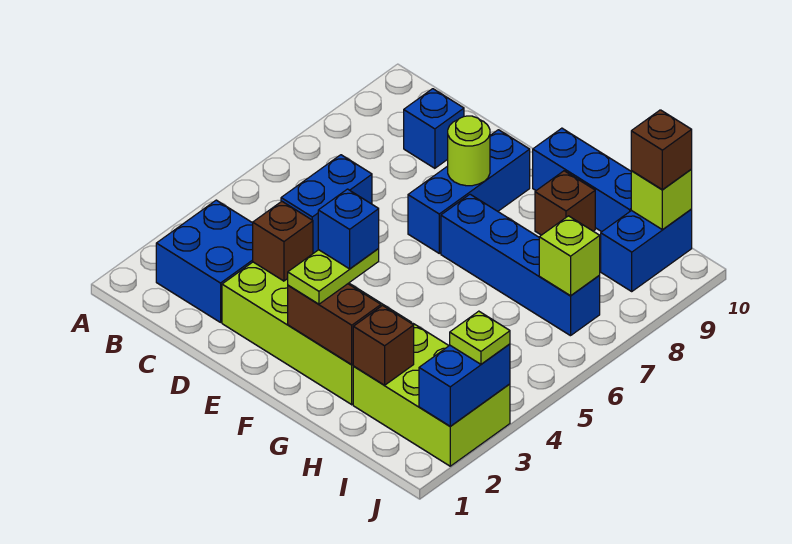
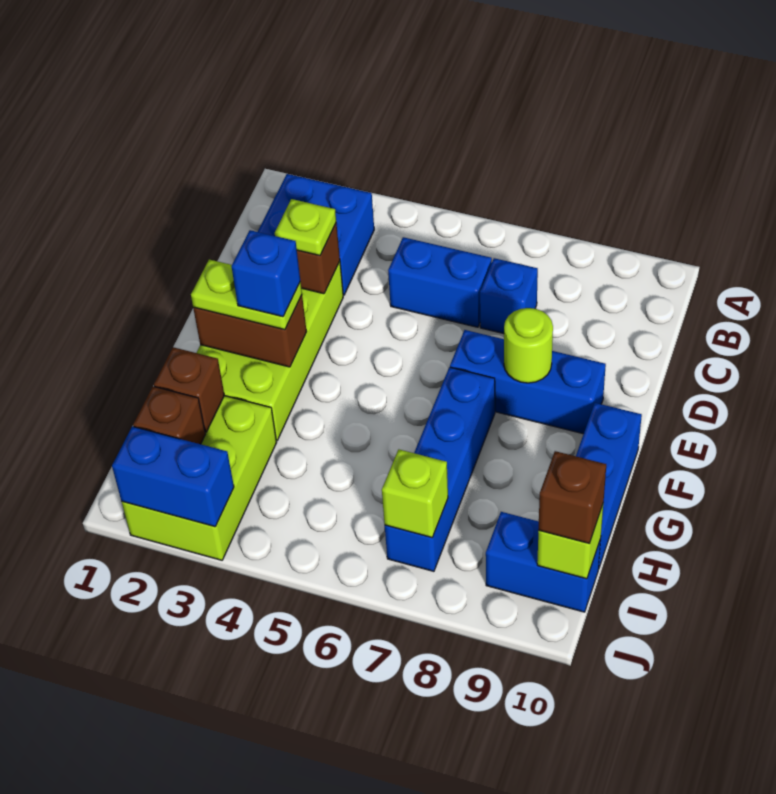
blue brick C9 level 1 -> blue brick C7 level 1
brown brick F2:G2 level 2 -> brown brick F2:F3 level 2
brown brick G9 level 1 -> brown brick I2 level 2
lime plate J3 level 3 -> lime plate D3 level 3

